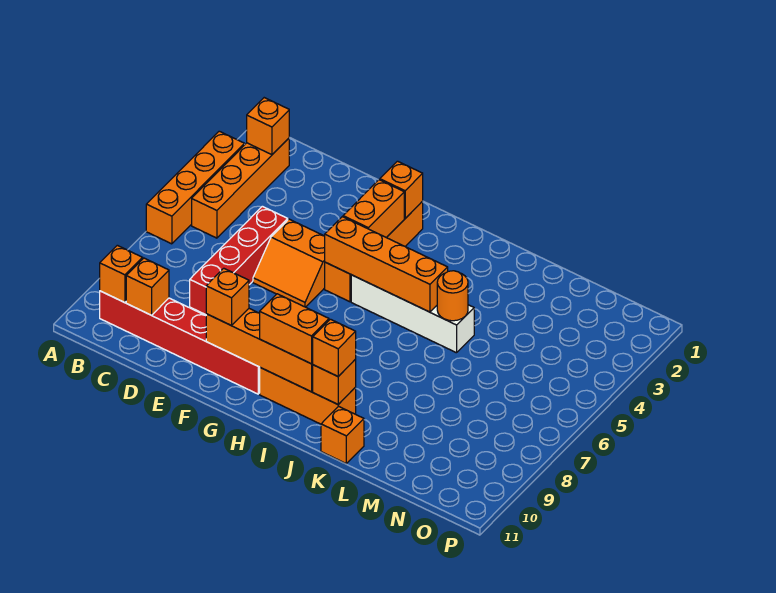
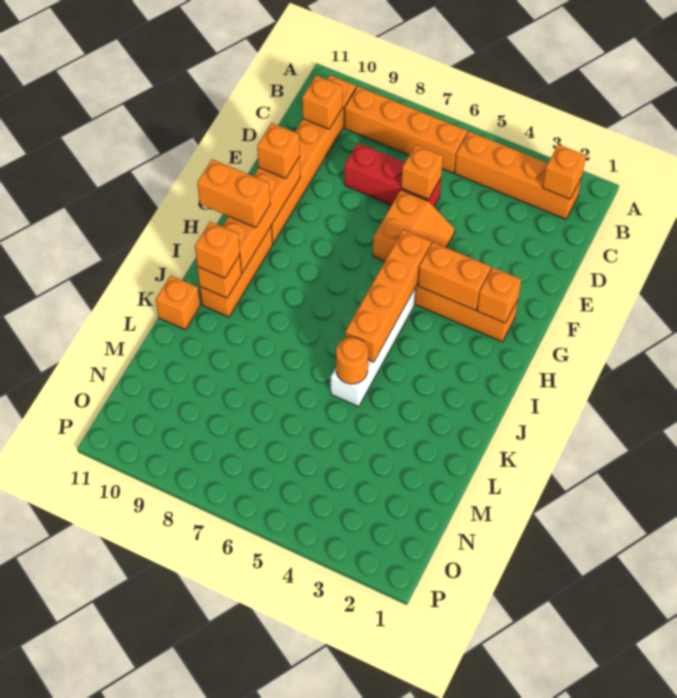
orange brick A3:A6 level 1 -> orange brick B6:B9 level 1
red brick B10:G10 level 1 -> orange brick B10:G10 level 1
orange brick B10 level 2 -> orange brick D6 level 2
red brick D5:D8 level 1 -> red brick D6:D8 level 1
orange slope E5:F6 level 1 top 5 -> orange slope E5:F6 level 1 top 6
orange brick H10:I10 level 3 -> orange brick H10:H11 level 3

